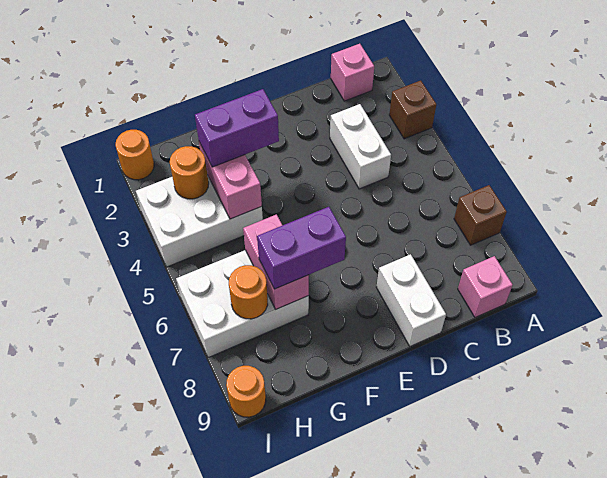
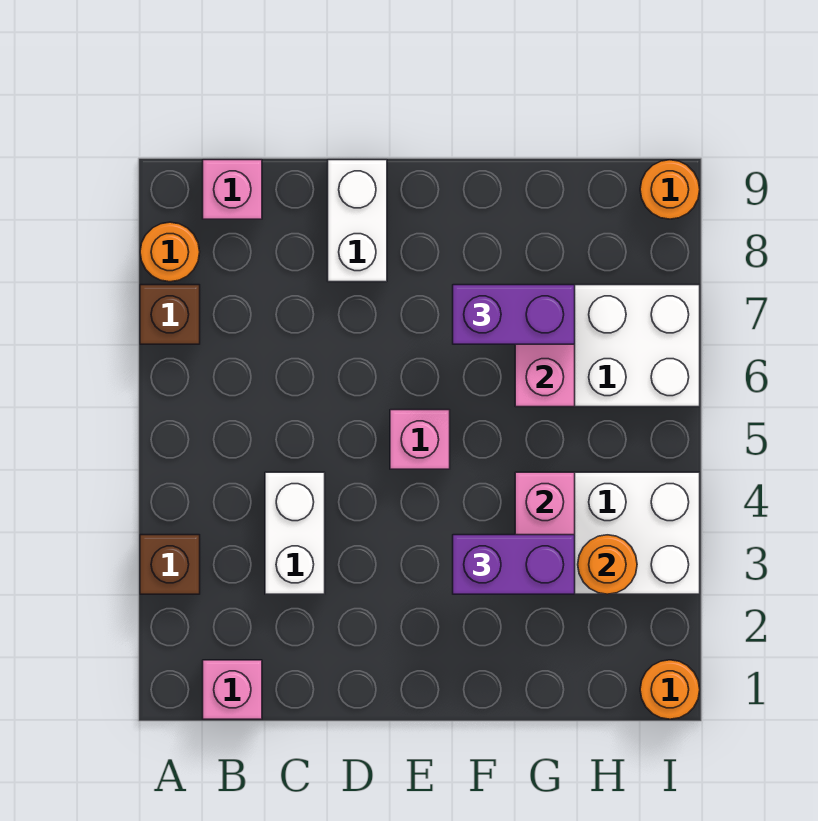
none -> pink brick E5 level 1
orange round brick H7 level 2 -> orange round brick A8 level 1

